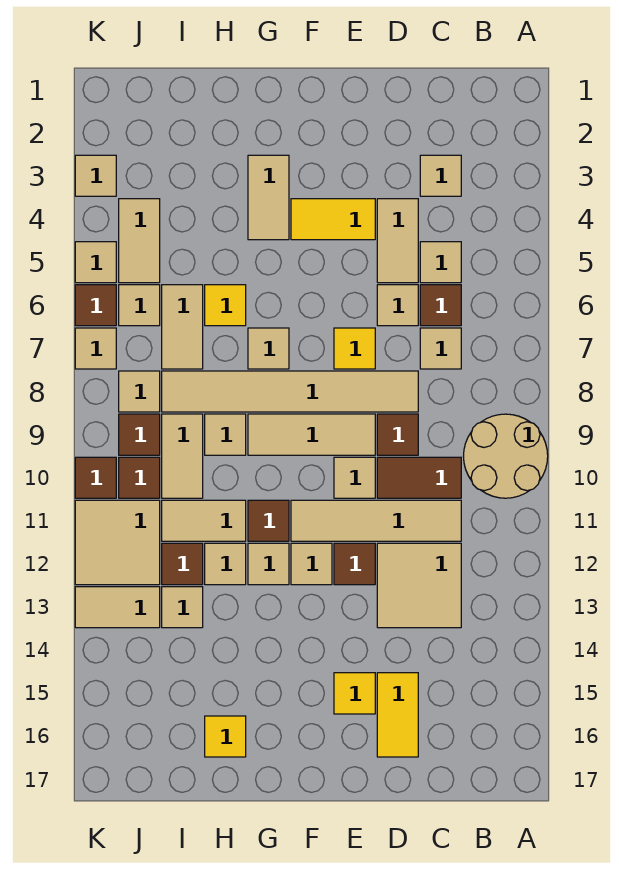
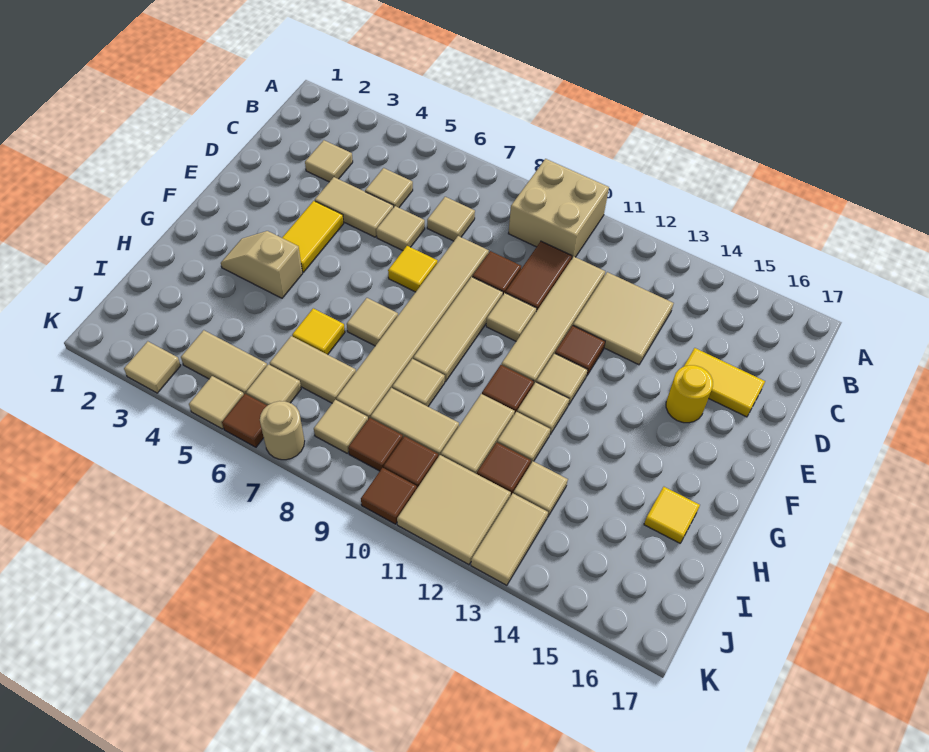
tan round brick A9:B10 level 1 -> tan brick A9:B10 level 1
brown tile C6 level 1 -> none
yellow tile E15 level 1 -> yellow round brick E15 level 1
tan tile G3:G4 level 1 -> tan slope G3:G4 level 1 top 4
tan tile K7 level 1 -> tan round brick K7 level 1

